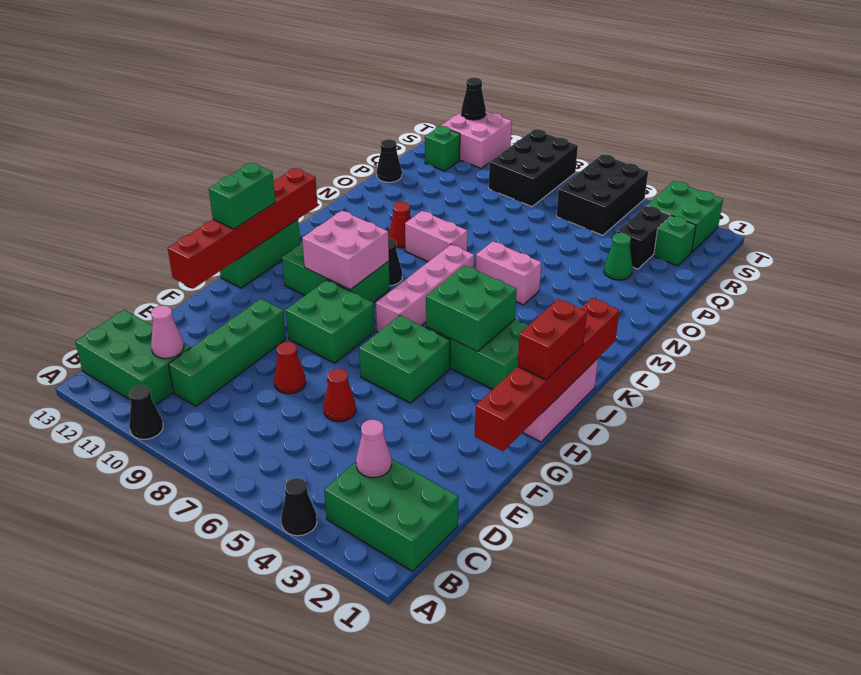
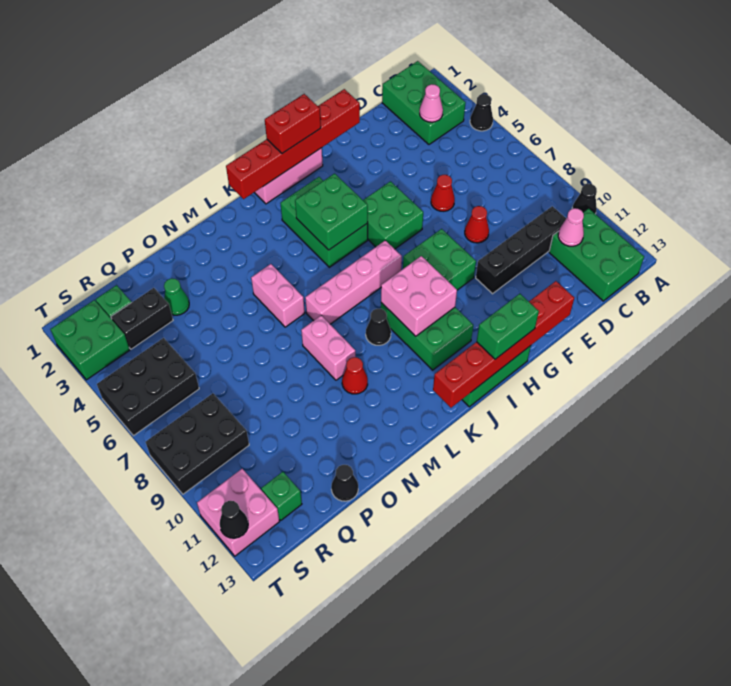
green brick C10:F10 level 1 -> black brick C10:F10 level 1

